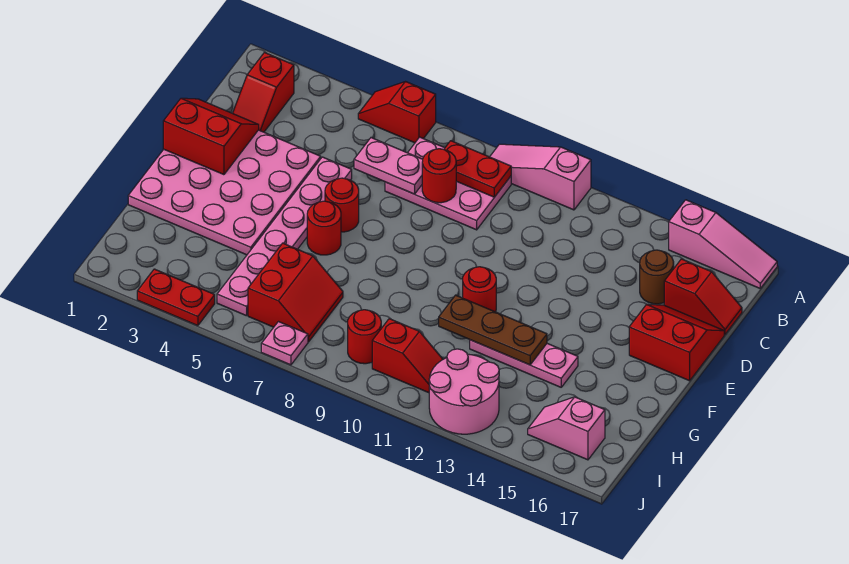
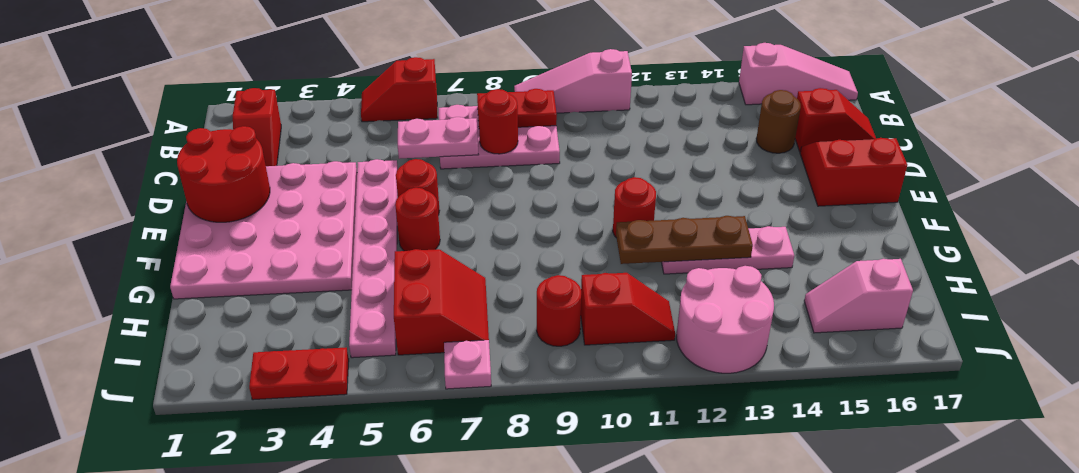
red slope D1:E2 level 2 top E -> red round brick D1:E2 level 2

